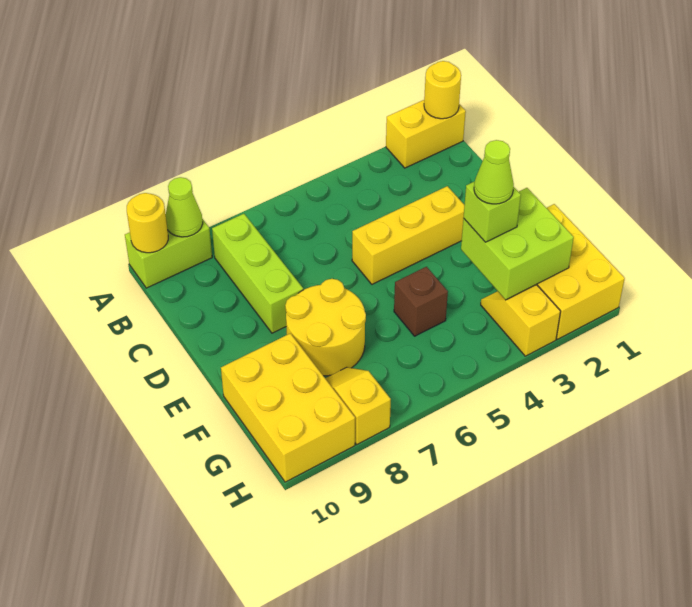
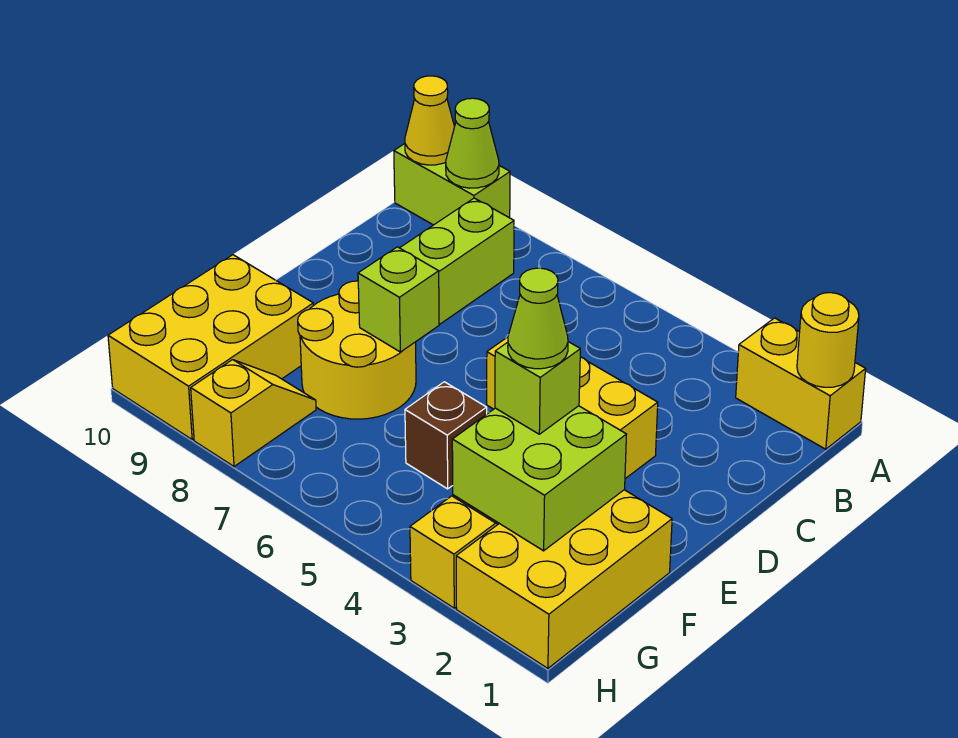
yellow round brick A10 level 2 -> yellow cone A10 level 2
none -> lime brick E7 level 2

